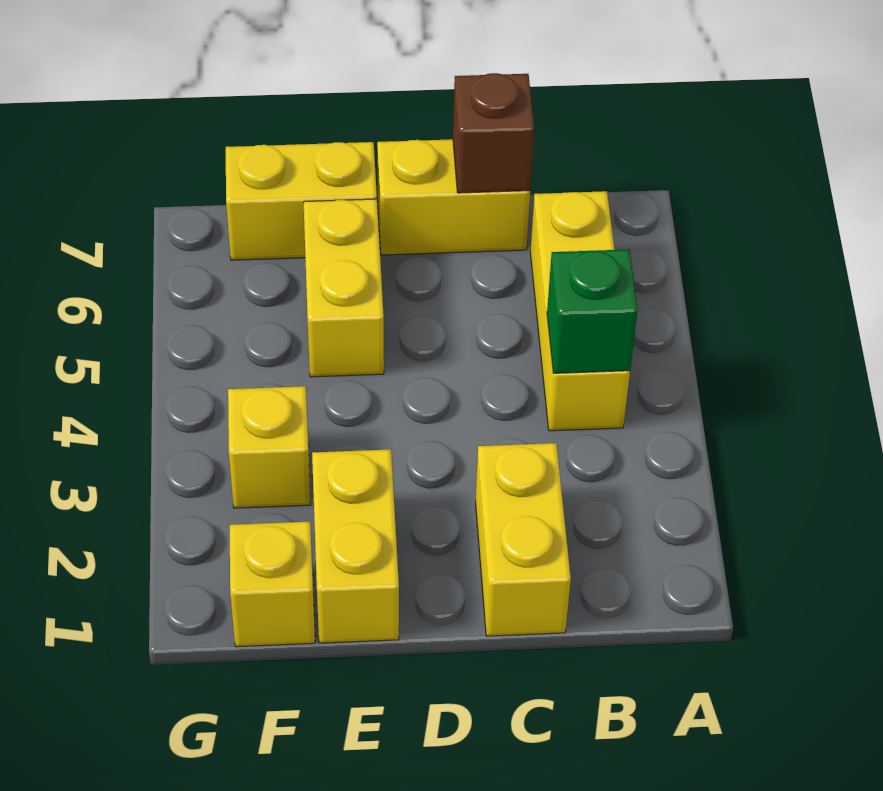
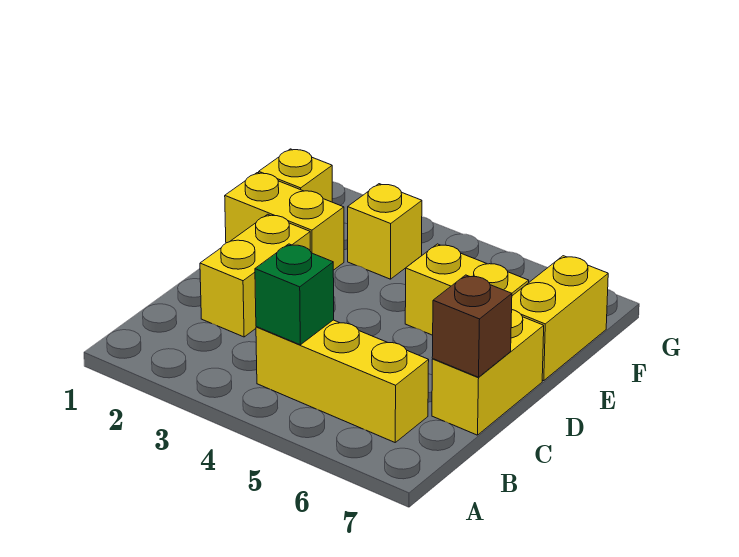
yellow brick C1:C2 level 1 -> yellow brick C2:D2 level 1

